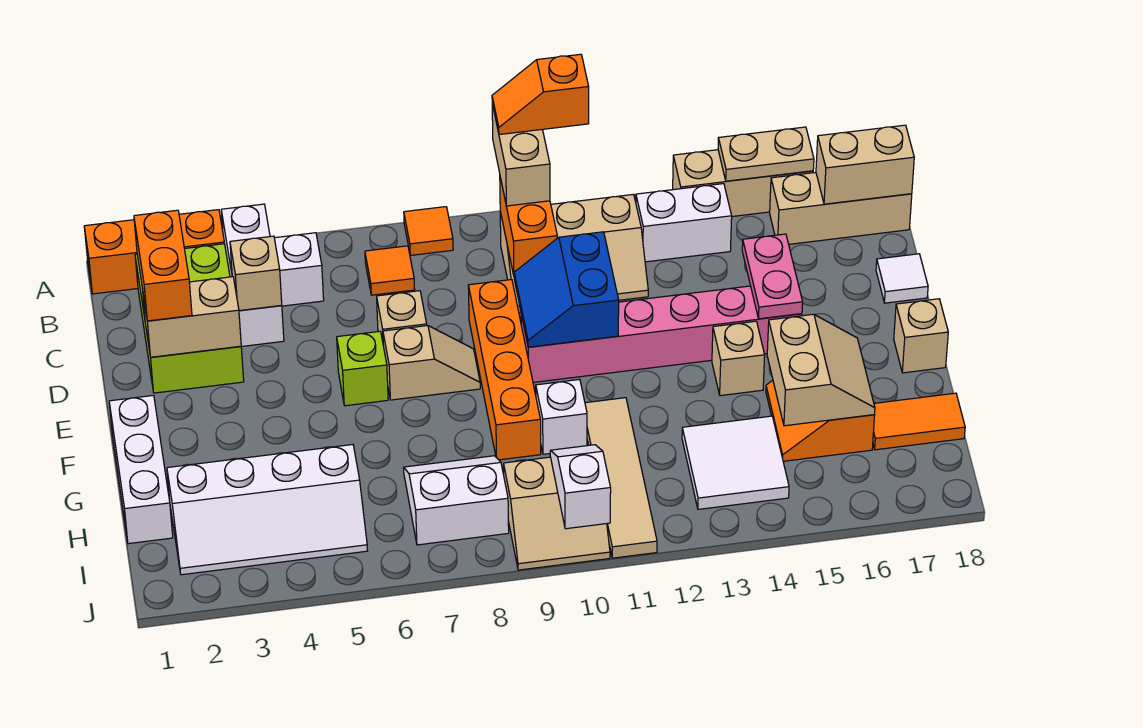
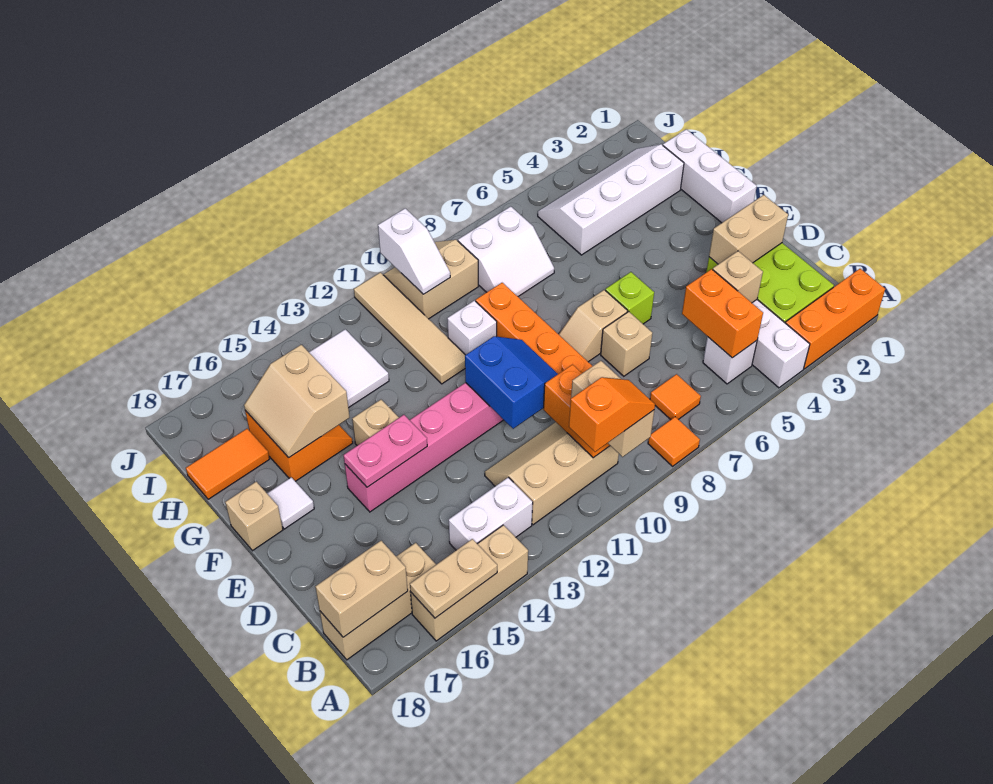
orange brick C2:D2 level 3 -> orange brick B5:C5 level 2
pink plate D15:E15 level 2 -> pink plate E14:E15 level 2
white tile D18 level 1 -> white tile F17 level 1

